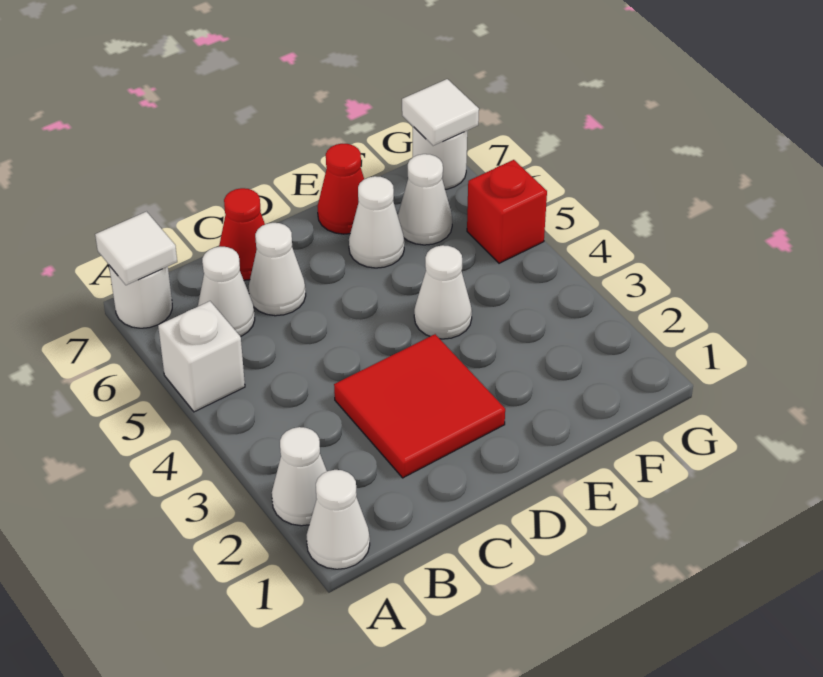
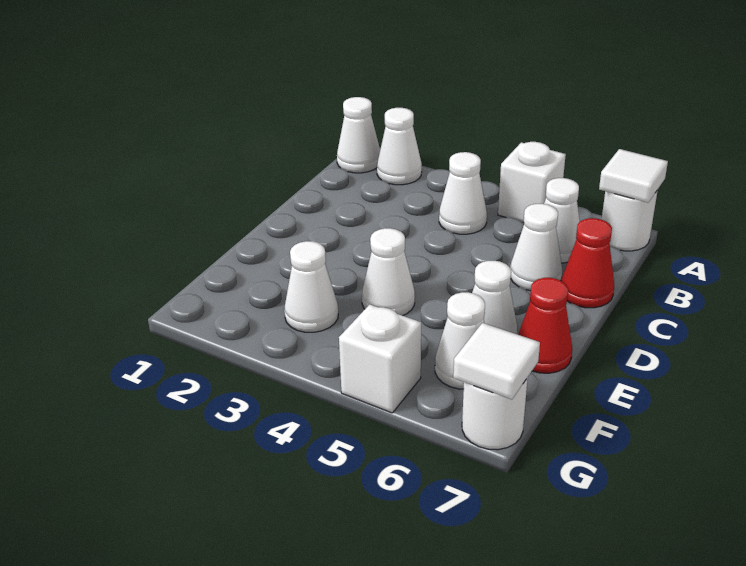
none -> white cone B4 level 1
red tile C2:D3 level 1 -> none
none -> white cone F3 level 1
red brick G5 level 1 -> white brick G5 level 1

